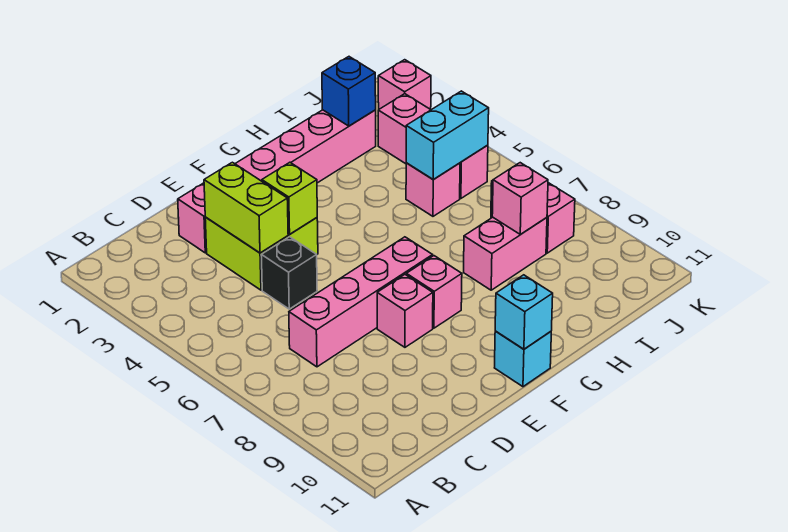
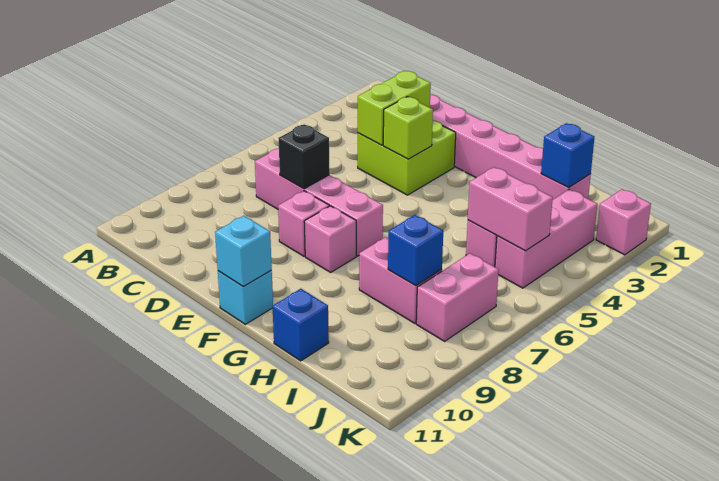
black brick D5 level 1 -> black brick D7 level 2
none -> blue brick H11 level 1
cyan brick I5:J5 level 2 -> pink brick I5:J5 level 2
pink brick I8 level 2 -> blue brick I8 level 2

